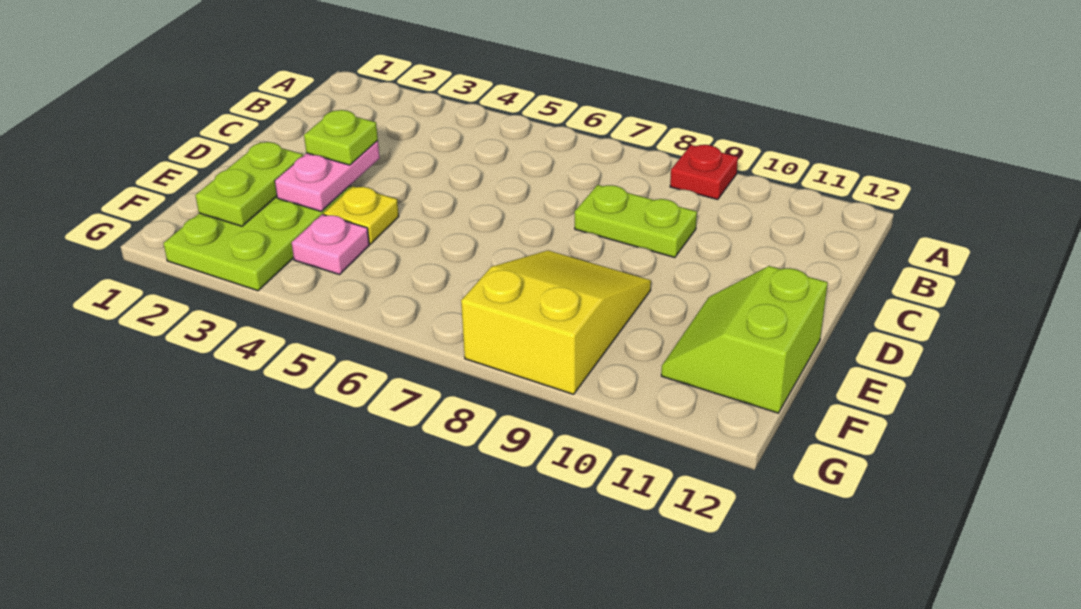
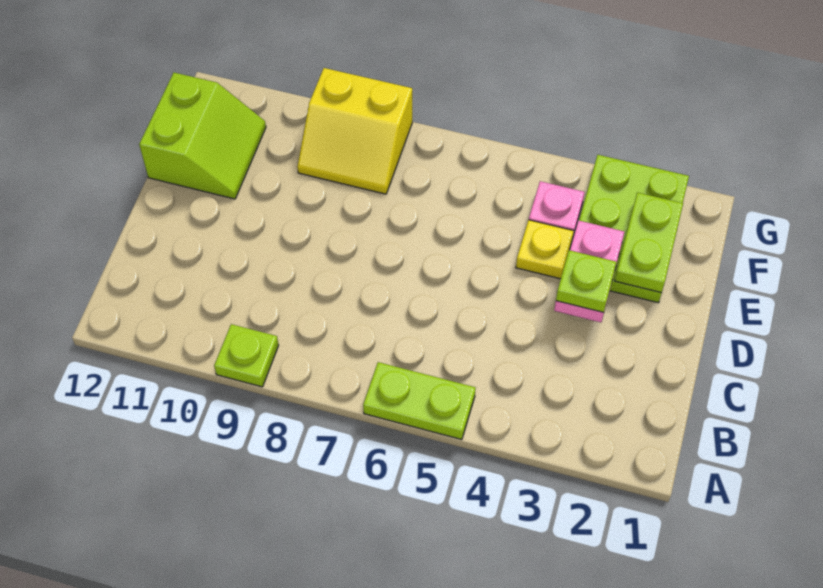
red plate A9 level 1 -> lime plate A9 level 1
lime plate C8:C9 level 1 -> lime plate A5:A6 level 1
yellow slope E8:G9 level 1 top G -> yellow slope F8:G9 level 1 top G

